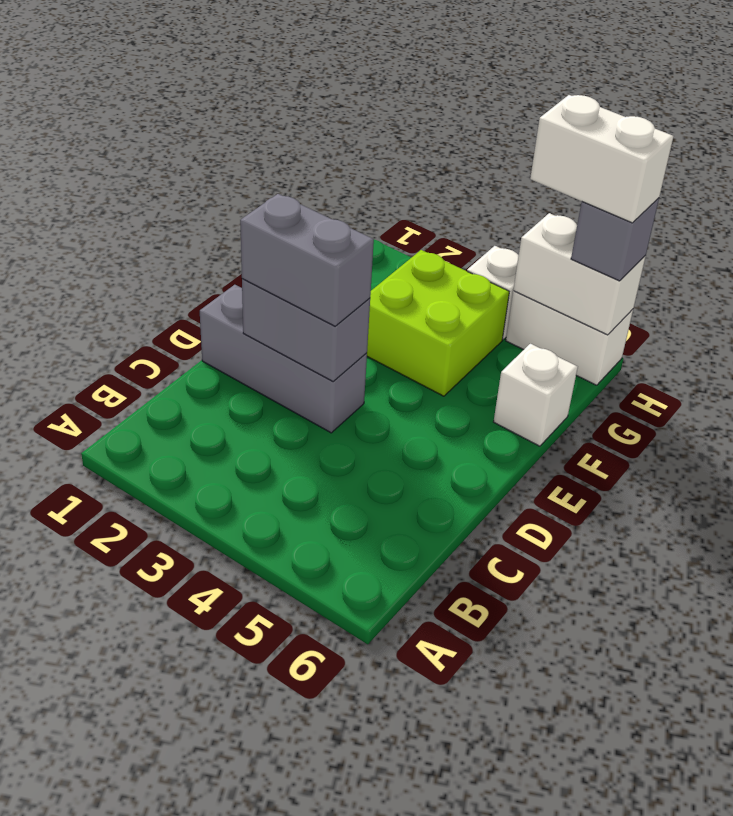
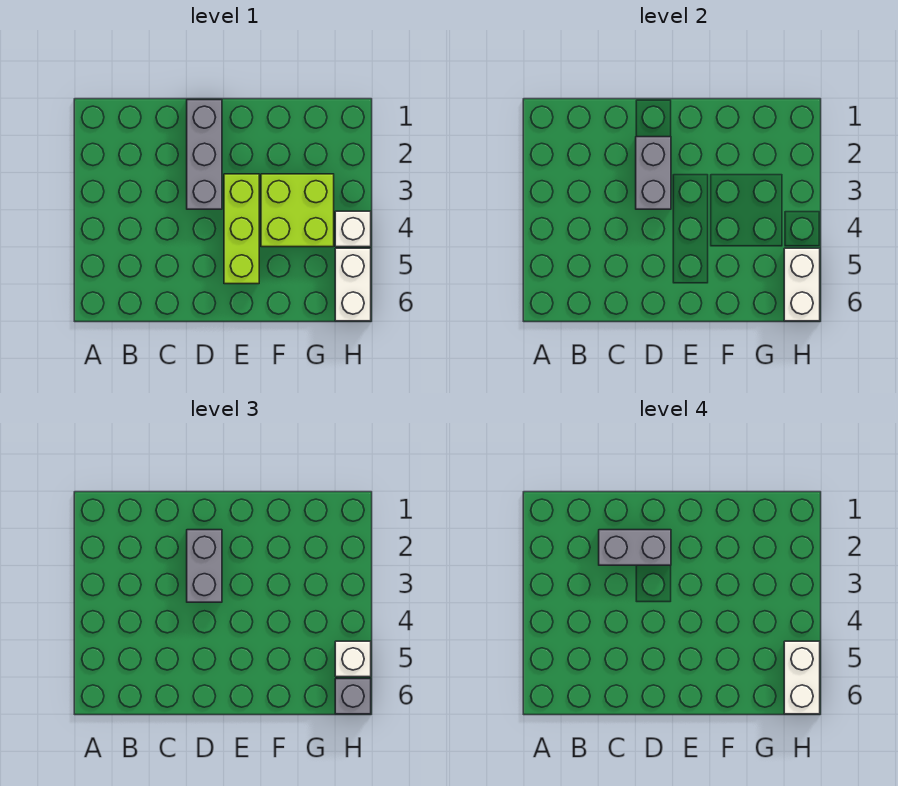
none -> grey brick C2:D2 level 4
none -> lime brick E3:E5 level 1
white brick F6 level 1 -> white brick H5 level 3

